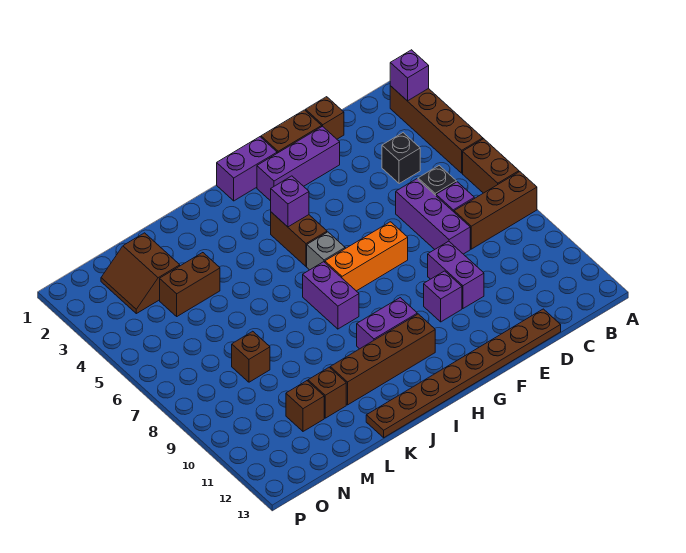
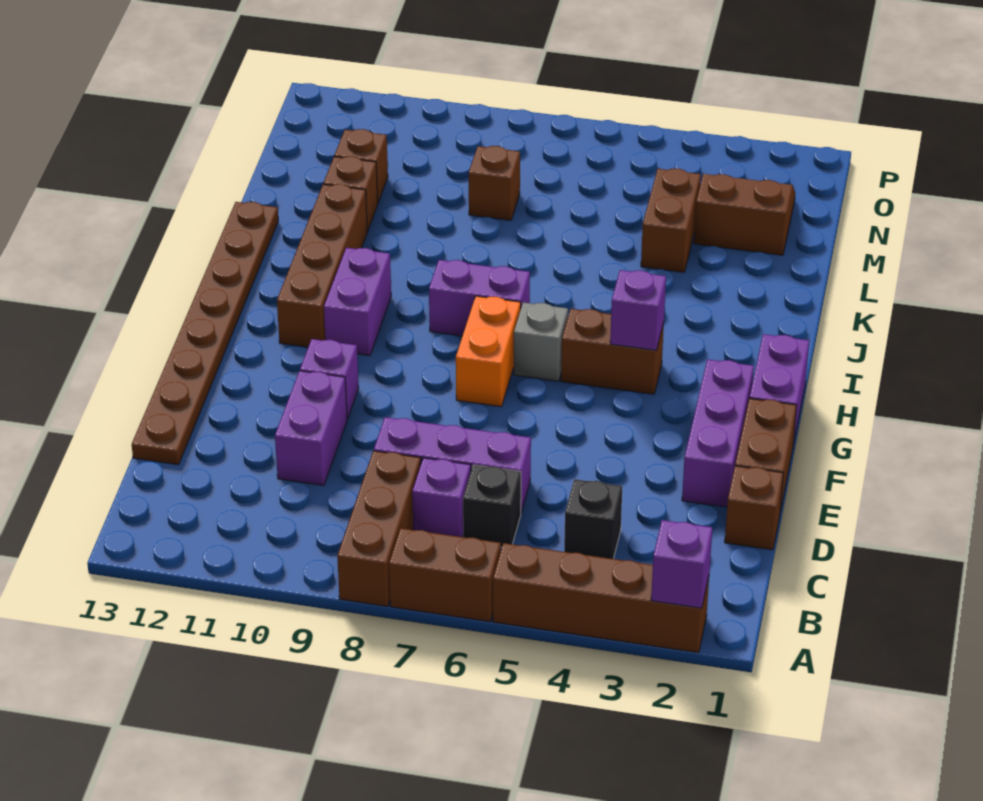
purple brick E9:E10 level 1 -> purple brick D10:E10 level 1
orange brick F7:H7 level 1 -> orange brick G7:H7 level 1

